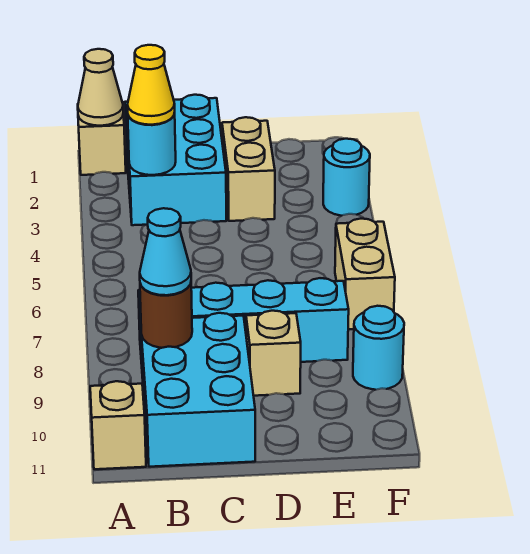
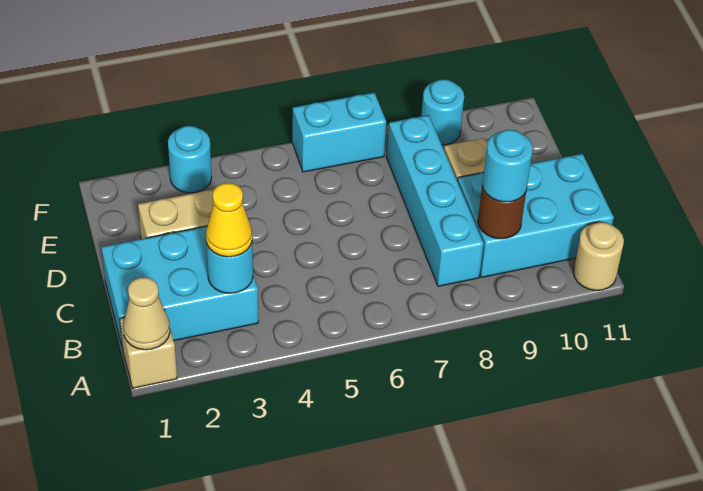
tan brick A11 level 1 -> tan round brick A11 level 1
cyan cone B9 level 3 -> cyan round brick B9 level 3
tan brick F6:F7 level 1 -> cyan brick F6:F7 level 1

